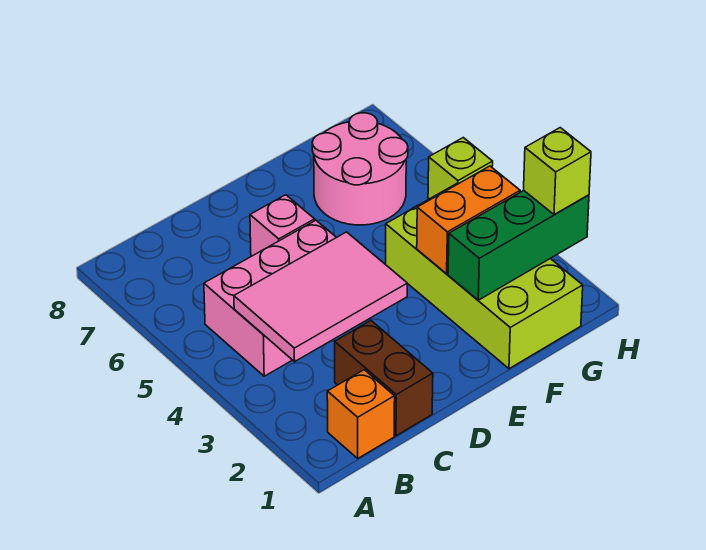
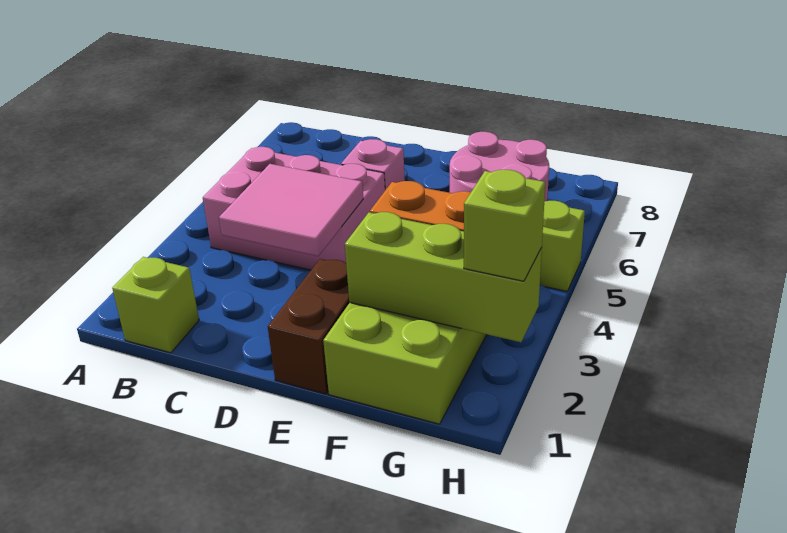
orange brick B1 level 1 -> lime brick B1 level 1
pink tile B3:D4 level 2 -> pink tile C3:D4 level 2
brown brick C1:C2 level 1 -> brown brick E1:E2 level 1
green brick F2:H2 level 2 -> lime brick F2:H2 level 2

